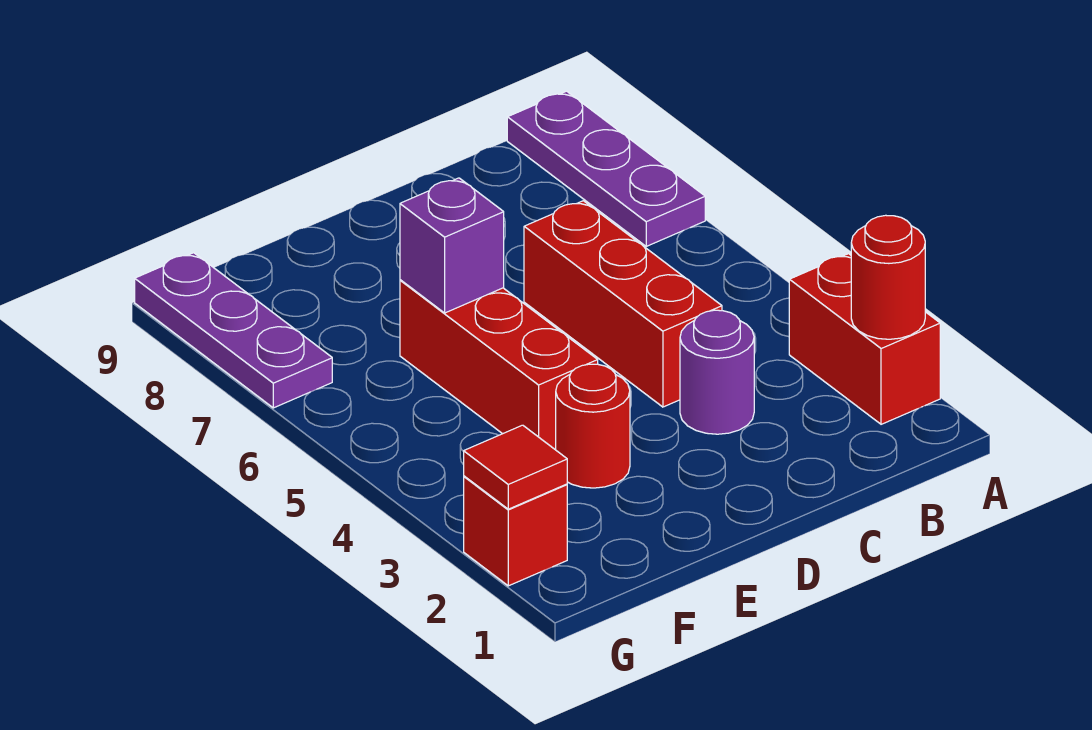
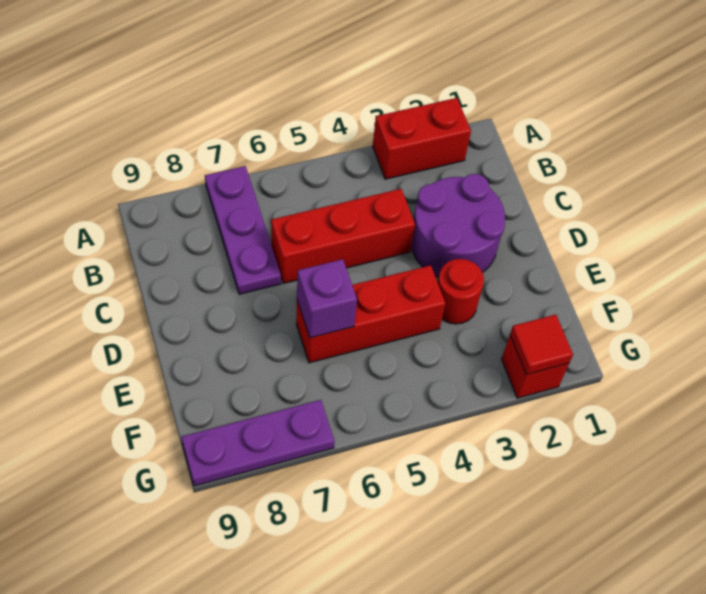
red round brick A2 level 2 -> none
purple plate A7:A9 level 1 -> purple plate A7:C7 level 1
purple round brick C3 level 1 -> purple round brick C2:D3 level 1

